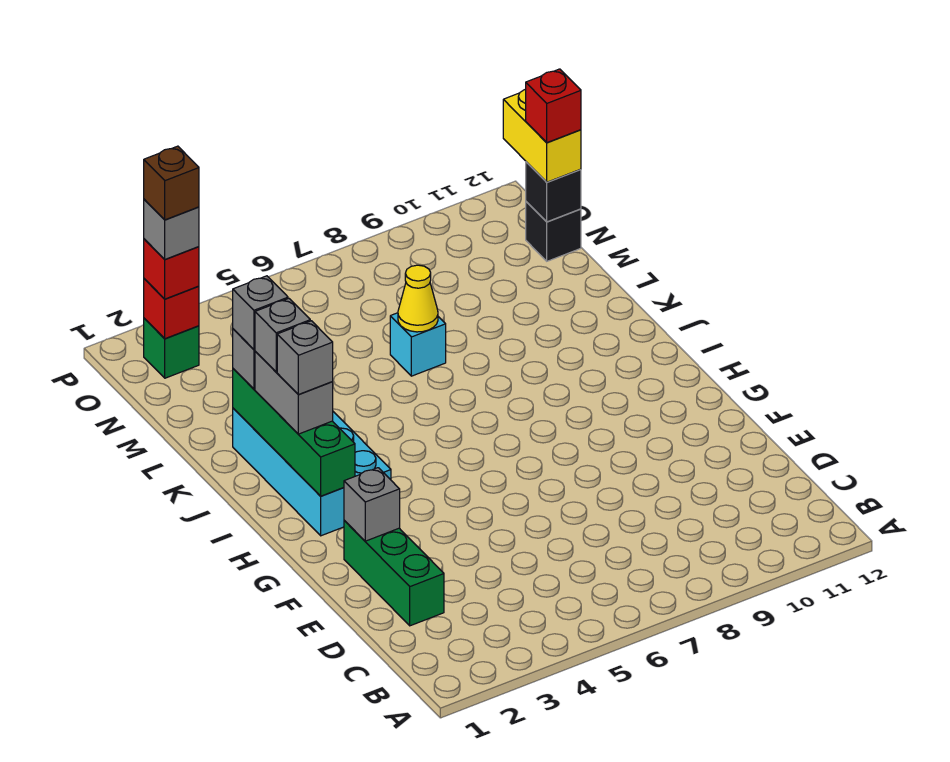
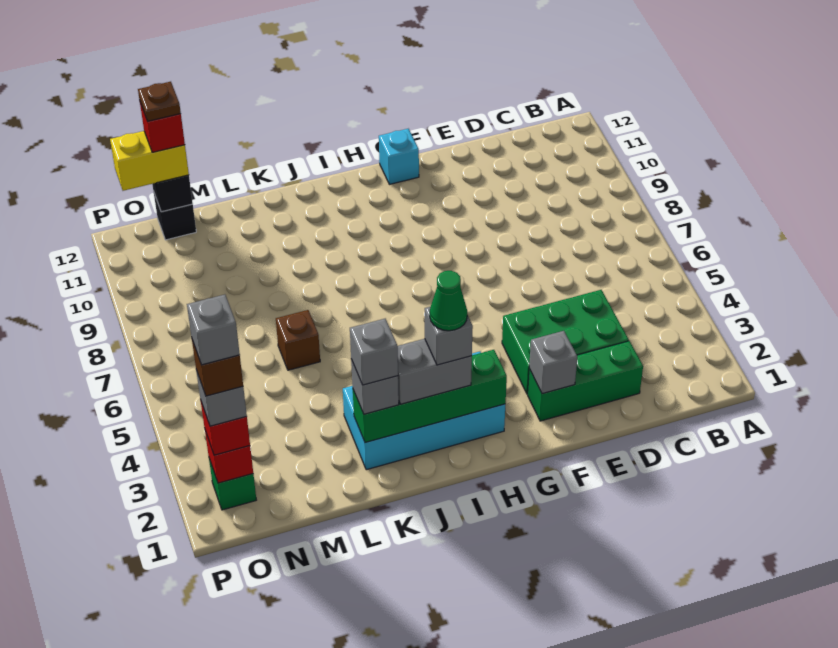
none -> green brick D3:F4 level 1
none -> green cone I2 level 5
grey brick J2 level 4 -> grey brick O2 level 6
none -> brown brick L6 level 1
cyan brick L7 level 1 -> cyan brick G12 level 1
yellow cone L7 level 2 -> none
none -> brown plate N12 level 5

